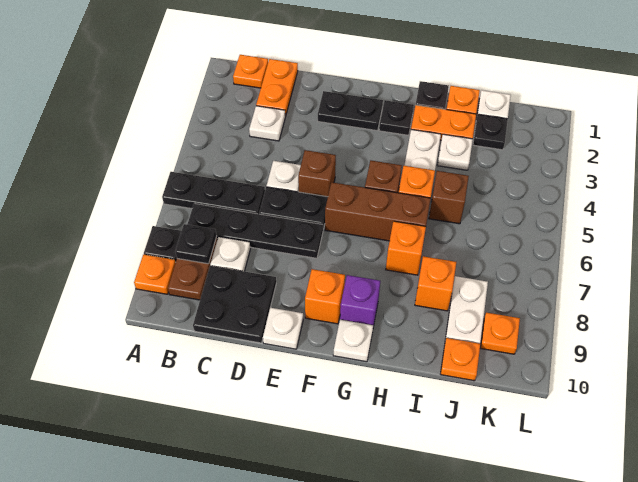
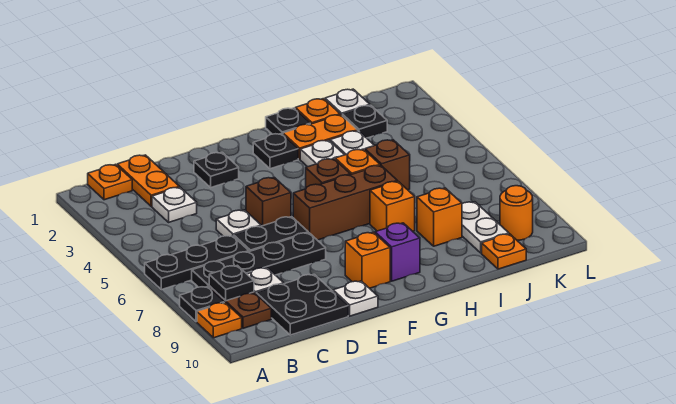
black plate E2:F2 level 1 -> black plate E2 level 1
white plate G10 level 1 -> none
orange plate K9 level 1 -> orange round brick K9 level 1

